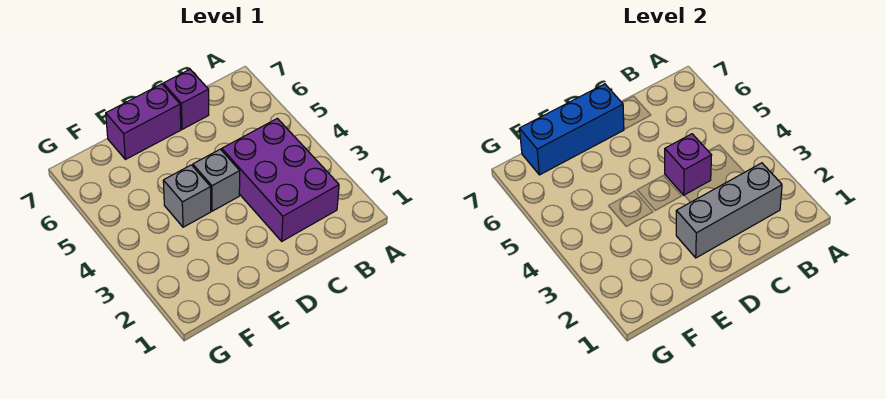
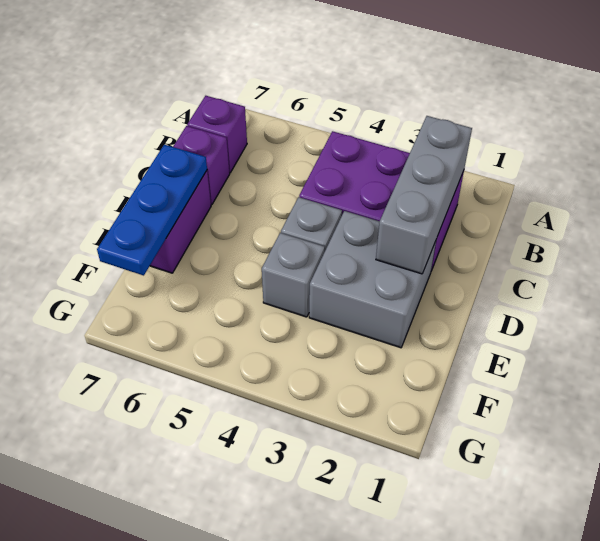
purple brick C4 level 2 -> purple brick B7 level 1
none -> grey brick D2:E3 level 1
blue brick D7:F7 level 2 -> blue plate D7:F7 level 2

